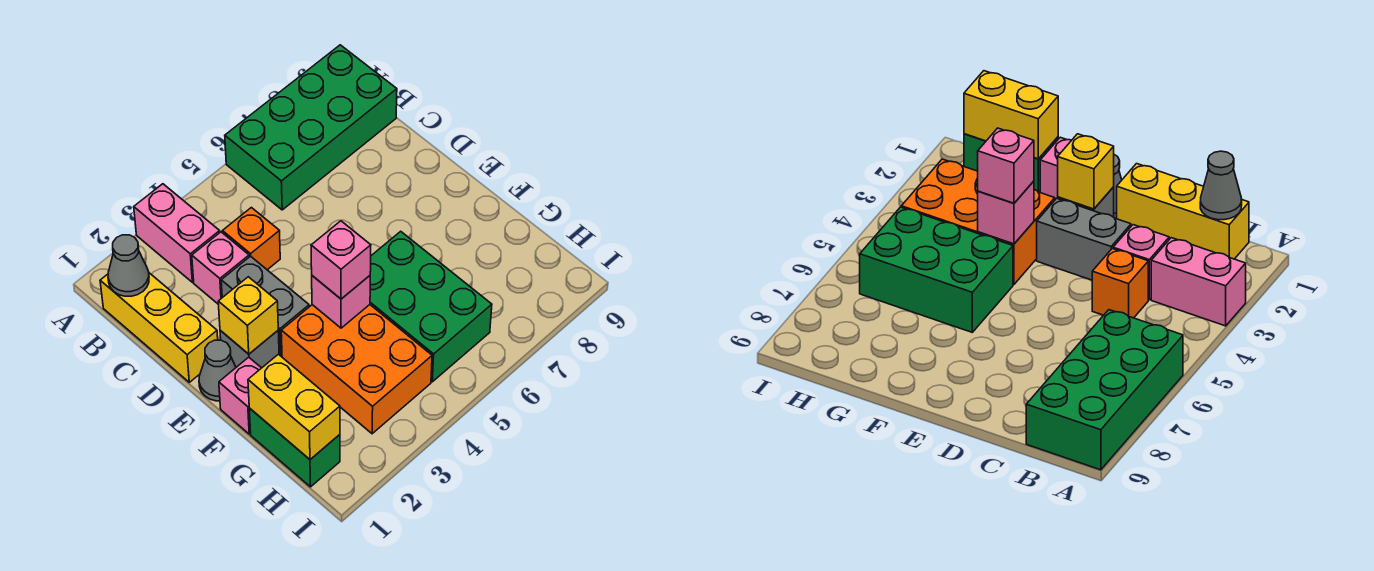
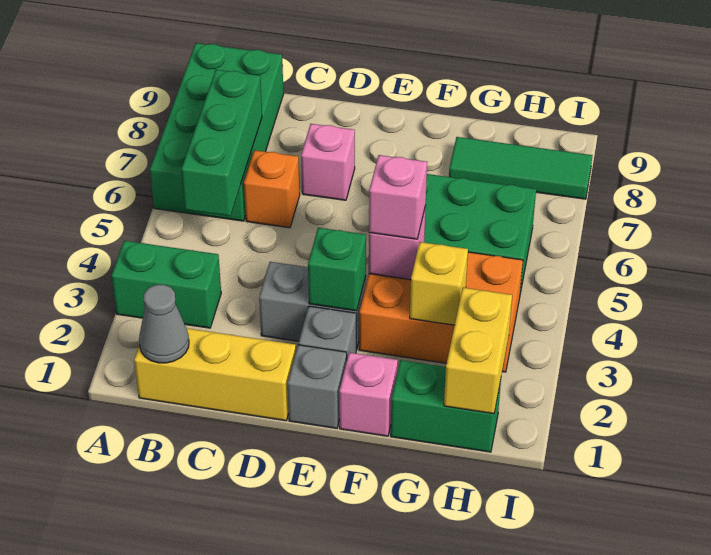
pink brick A3:B3 level 1 -> green brick A3:B3 level 1
none -> green brick B5:B7 level 2
pink brick C3 level 1 -> pink brick D7 level 1
orange brick C4 level 1 -> orange brick C6 level 1
grey cone E1 level 1 -> grey brick E1 level 1
yellow brick E2 level 2 -> yellow brick G3 level 2
none -> green brick E3 level 2
yellow brick G1:H1 level 2 -> yellow brick H1:H2 level 2
none -> green tile G8:I8 level 1

